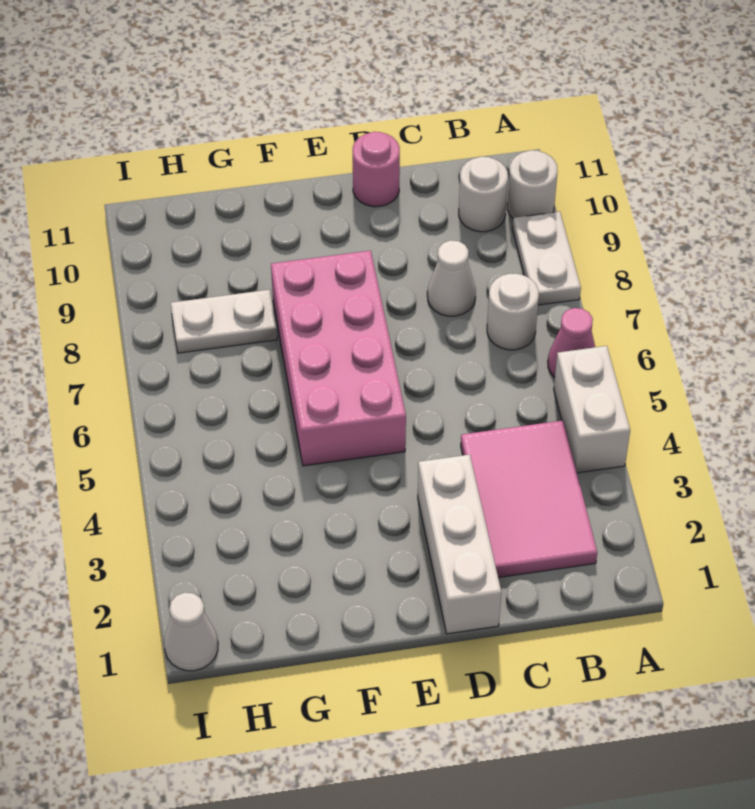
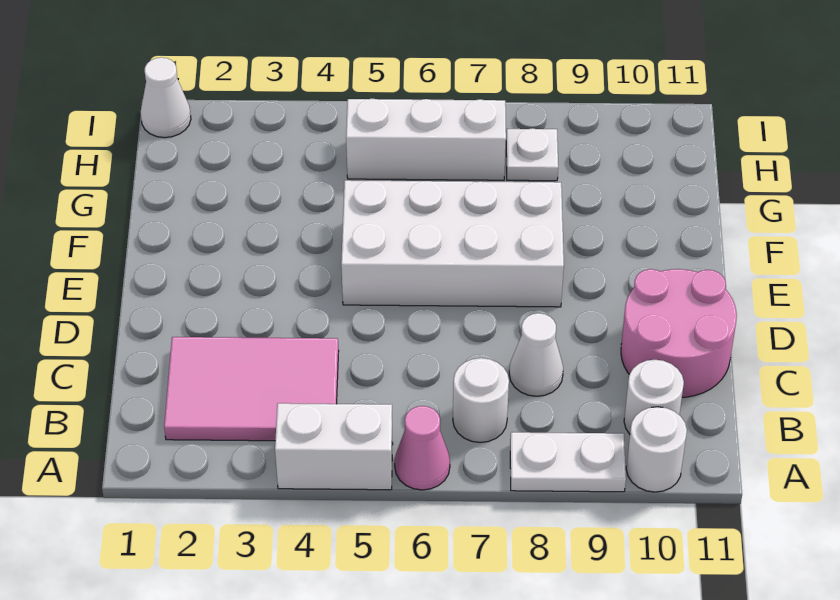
white brick D1:D3 level 1 -> white brick H5:H7 level 1
pink round brick D11 level 1 -> pink round brick C10:D11 level 1
pink brick E5:F8 level 1 -> white brick E5:F8 level 1
white plate G8:H8 level 1 -> white plate H8 level 1

